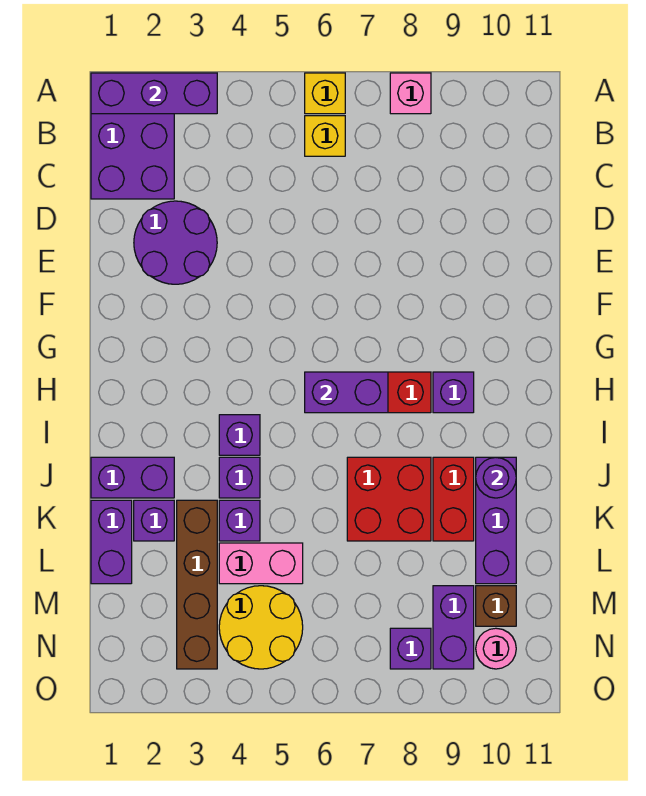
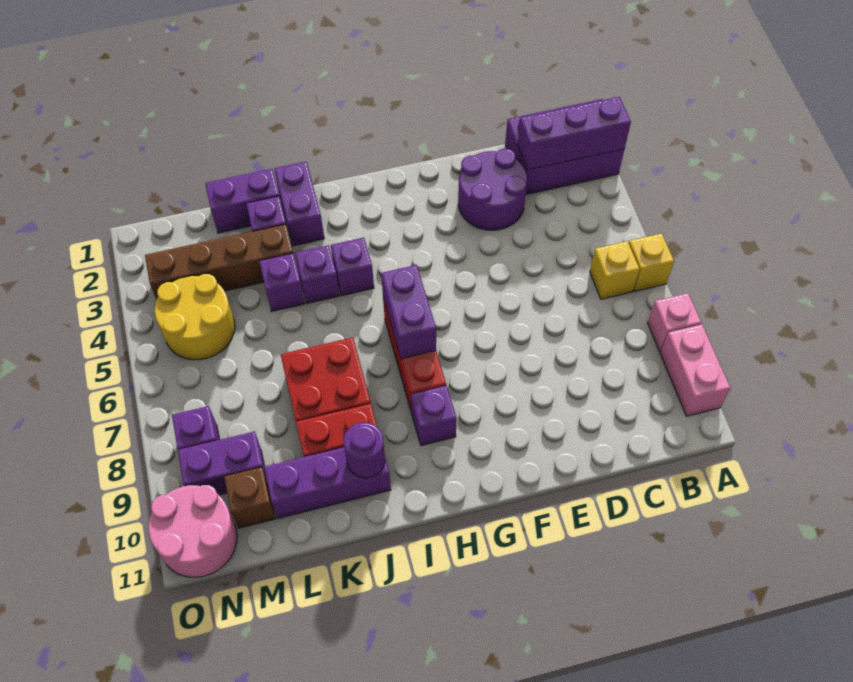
purple brick A1:A3 level 2 -> purple brick A2:C2 level 2
pink brick L4:L5 level 1 -> pink brick A9:A10 level 1
pink round brick N10 level 1 -> pink round brick N10:O11 level 1

